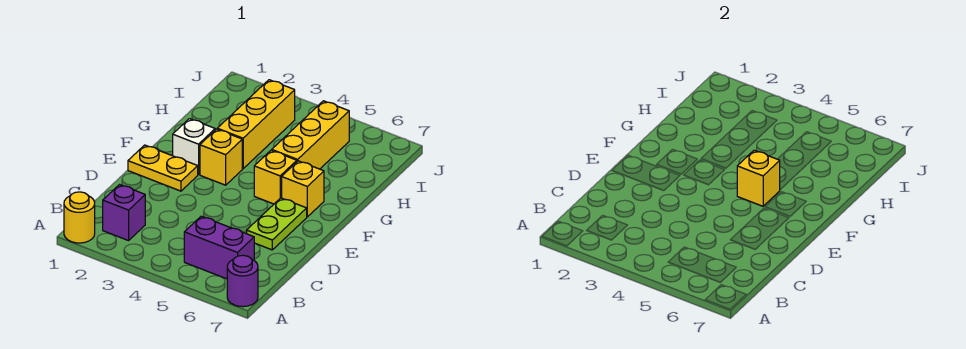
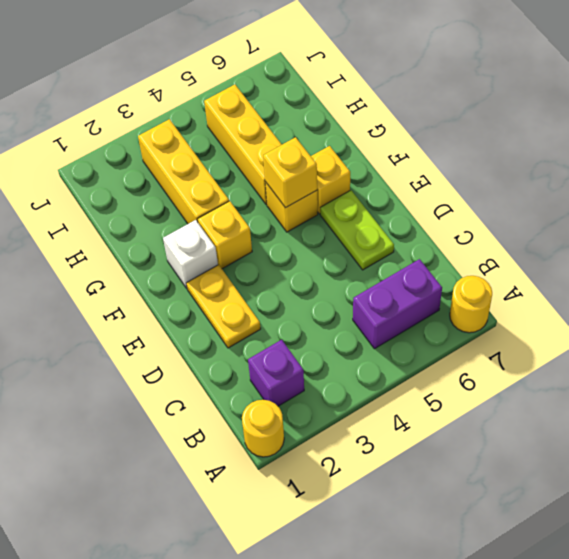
purple round brick A7 level 1 -> yellow round brick A7 level 1
yellow plate E1:E2 level 1 -> yellow plate D2:E2 level 1

